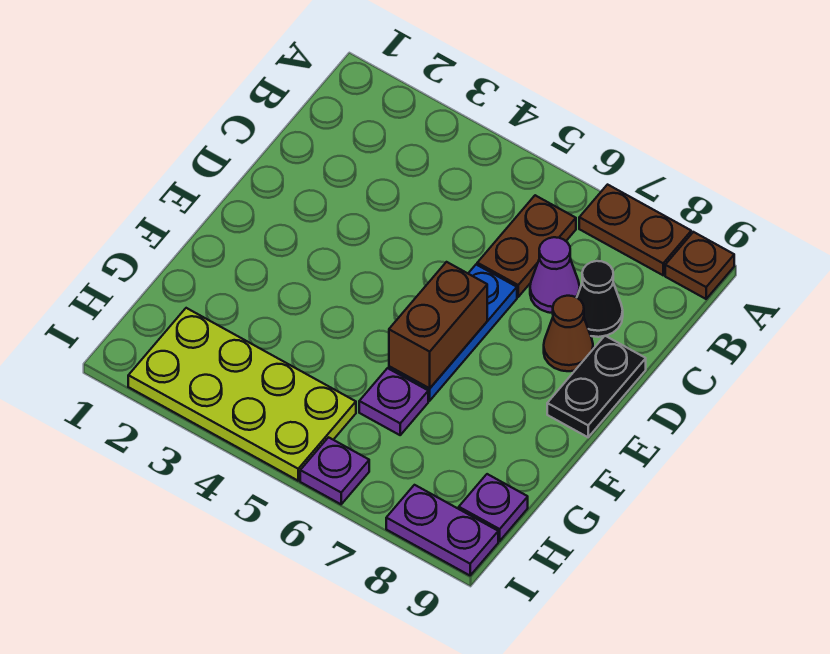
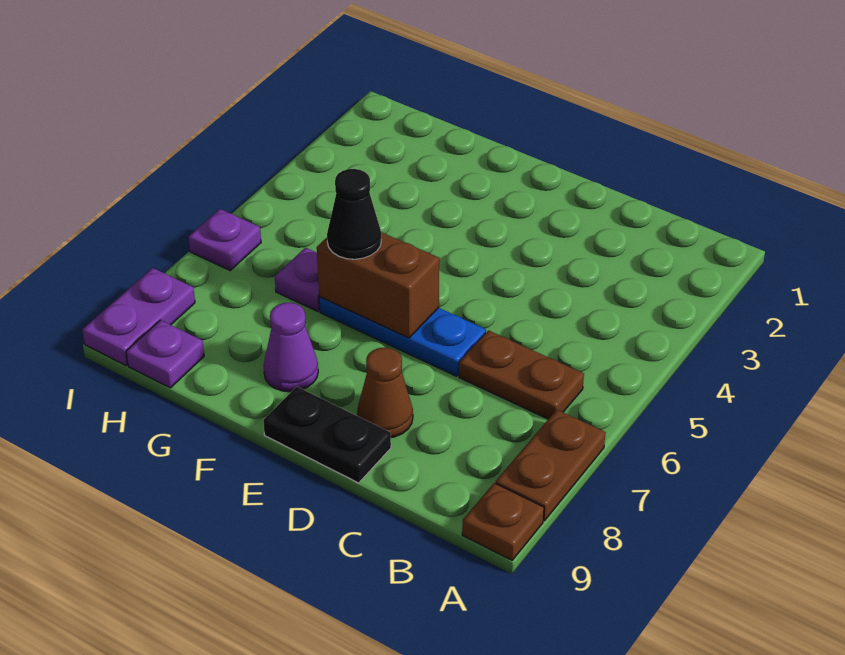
purple cone C7 level 1 -> purple cone F8 level 1
black cone C8 level 1 -> black cone F6 level 3
lime plate H2:I5 level 1 -> none

